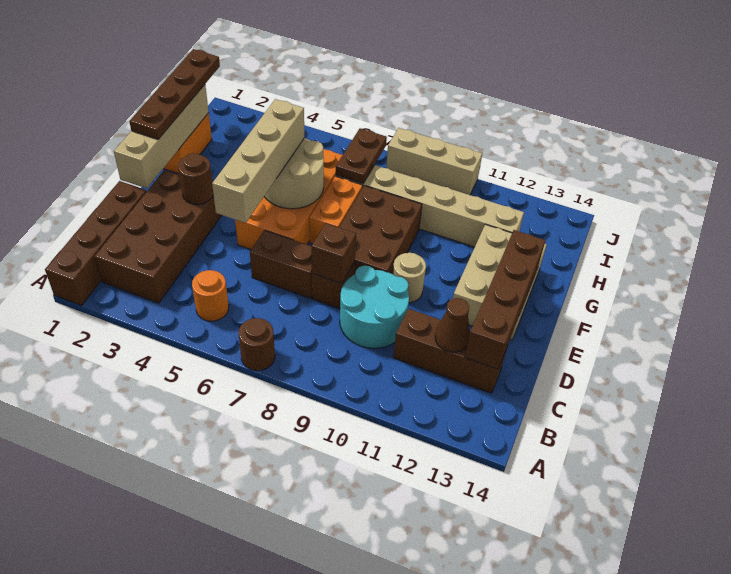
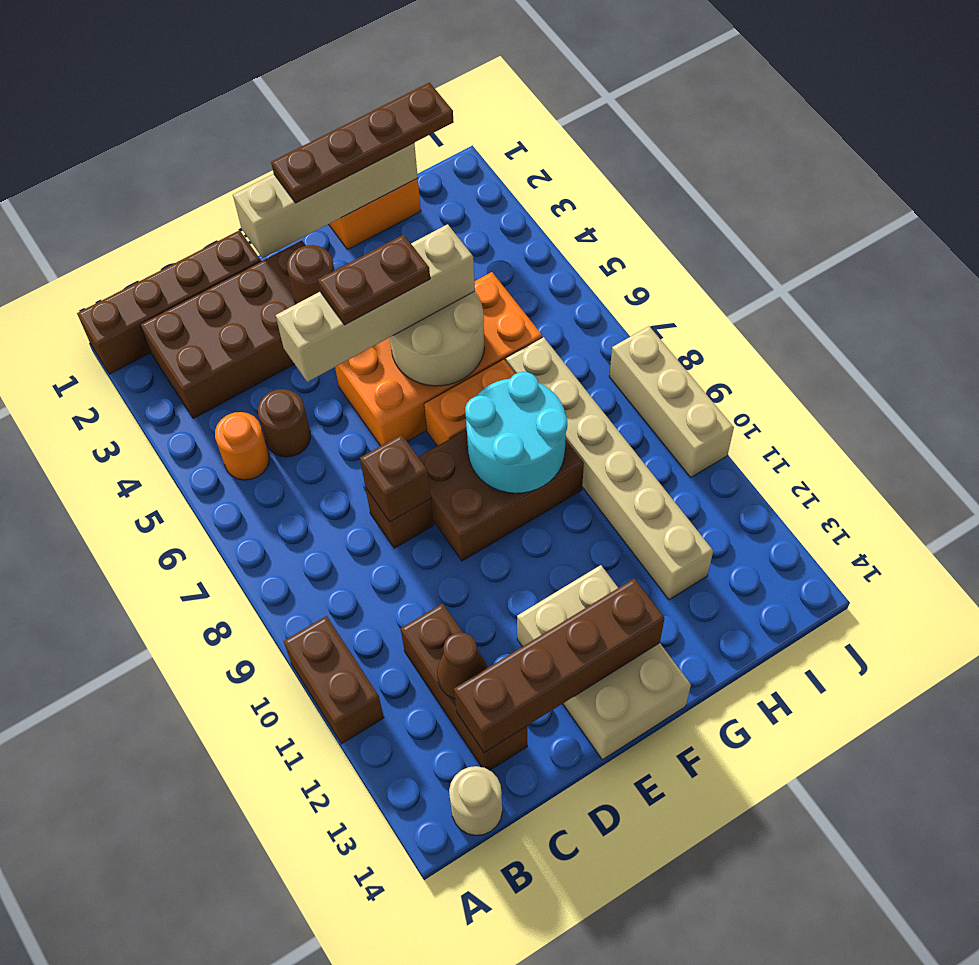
brown round brick A7 level 1 -> brown round brick C5 level 1
cyan round brick C9:D10 level 1 -> cyan round brick F8:G9 level 2
brown brick D6:D7 level 1 -> brown brick A10:A11 level 1
tan round brick E10 level 1 -> tan round brick B14 level 1
tan brick E12:G13 level 1 -> tan brick E12:F14 level 1
brown plate H7:I7 level 2 -> brown plate E5:F5 level 4

